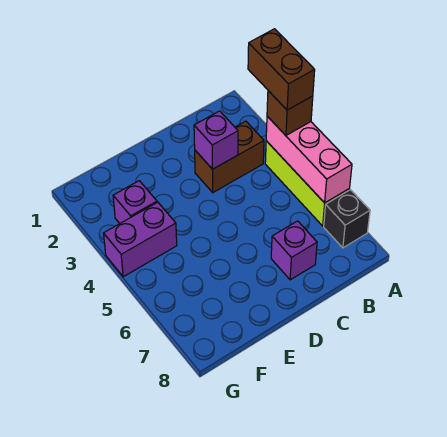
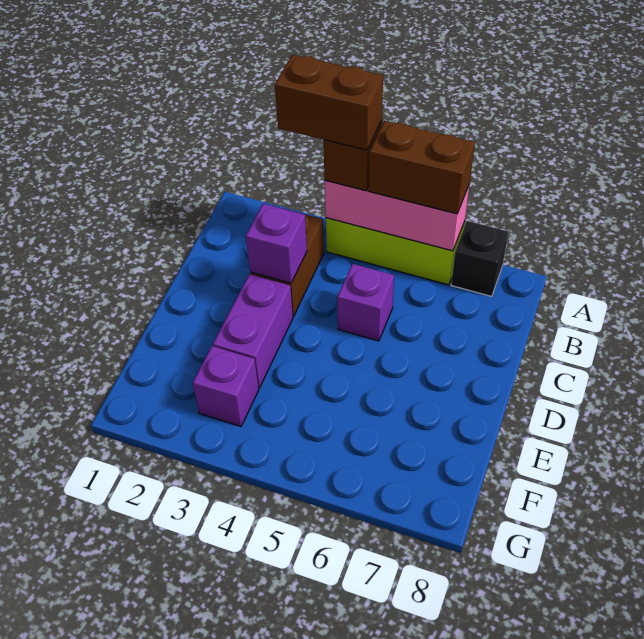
none -> brown brick A5:A6 level 3
purple brick C7 level 1 -> purple brick C5 level 1
purple brick F4:G4 level 1 -> purple brick D3:E3 level 1

